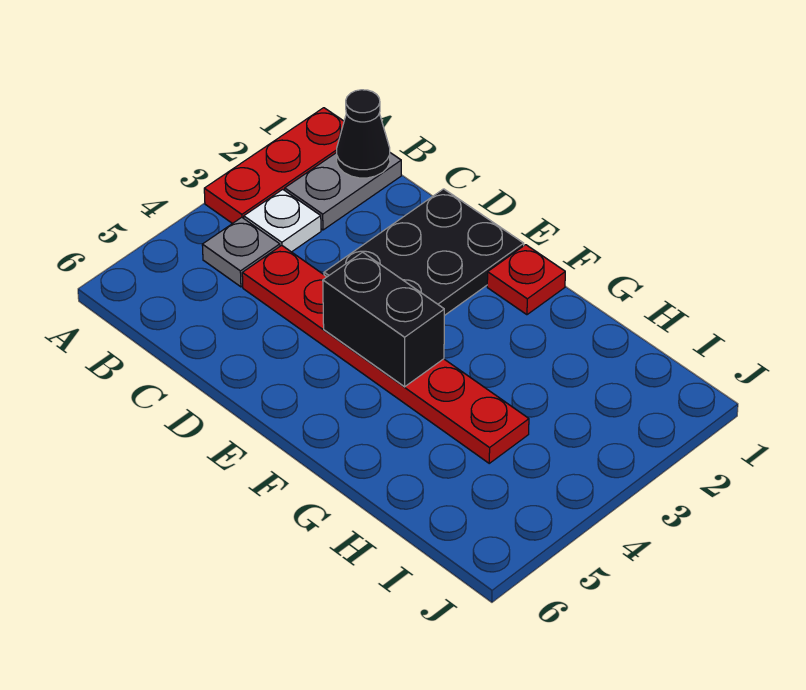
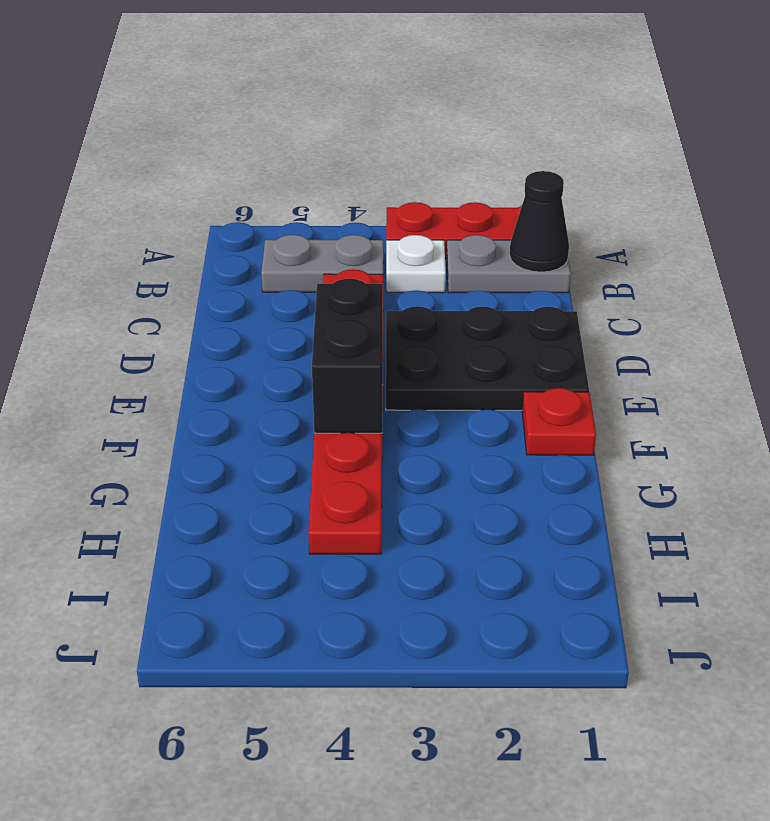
grey plate B4 level 1 -> grey plate B4:B5 level 1

